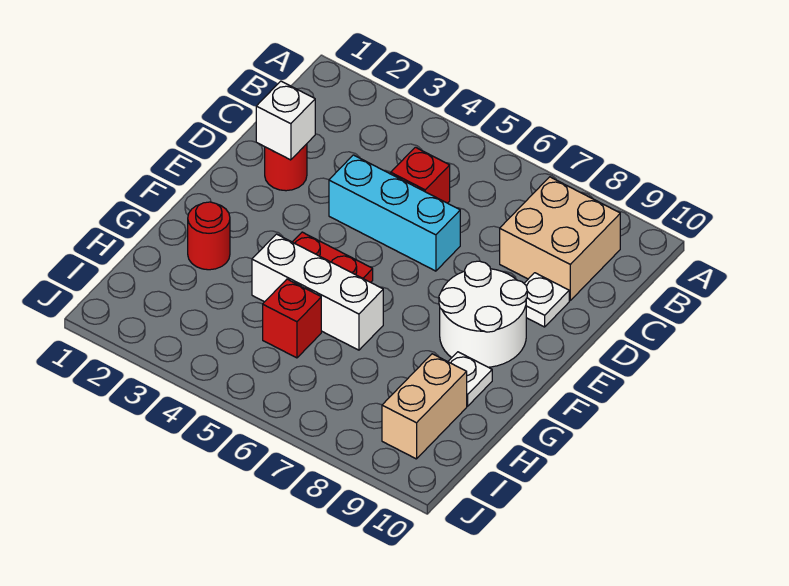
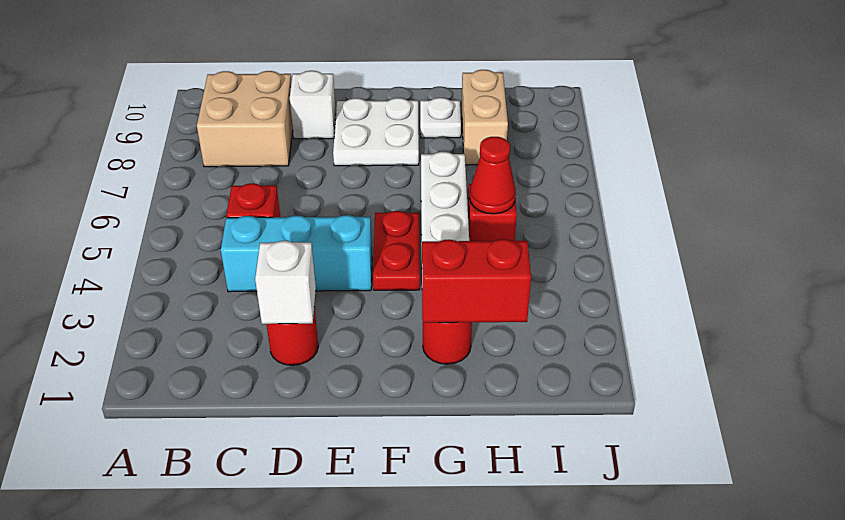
cyan brick D4:D6 level 1 -> cyan brick C4:E4 level 1
white plate D9 level 1 -> white brick D9 level 1
white round brick E8:F9 level 1 -> white plate E8:F9 level 1
none -> red brick G2:H2 level 2
none -> red cone H5 level 2
tan brick H9:I9 level 1 -> tan brick H8:H9 level 1

